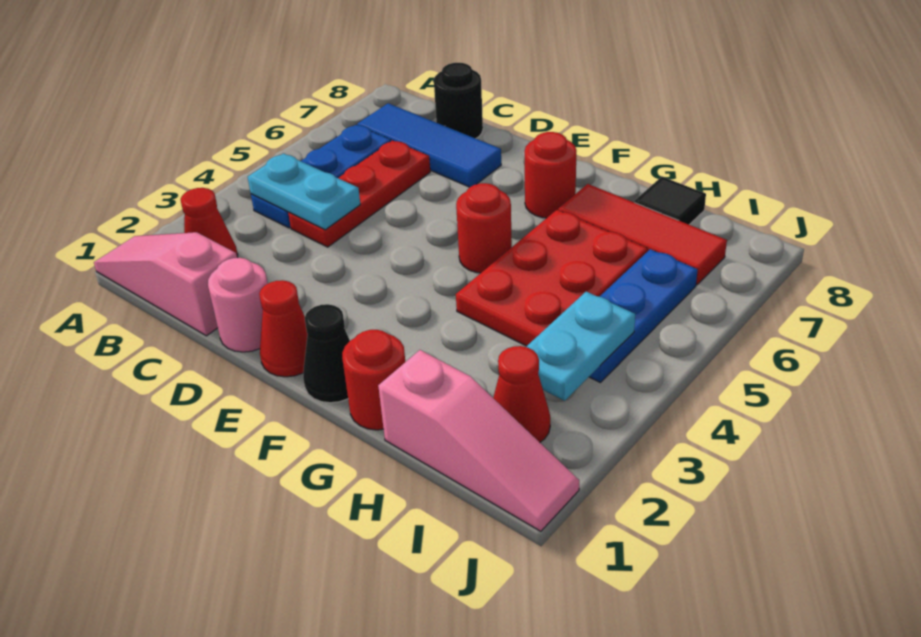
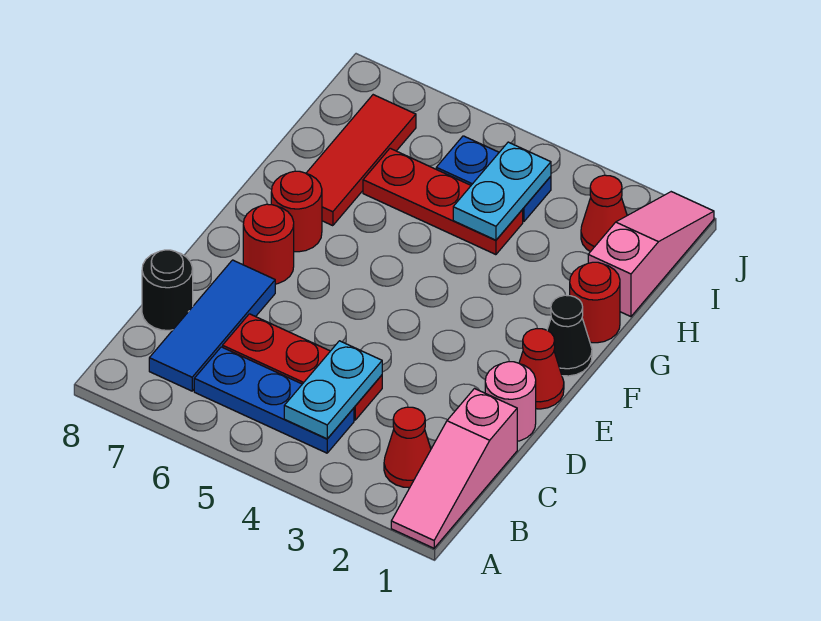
red round brick F5 level 1 -> red round brick E7 level 1
red plate G4:H6 level 1 -> red plate H4:H6 level 1
black tile H8 level 1 -> none
cyan plate I3:I4 level 2 -> cyan plate H4:I4 level 2
blue plate I4:I6 level 1 -> blue plate I4:I5 level 1

